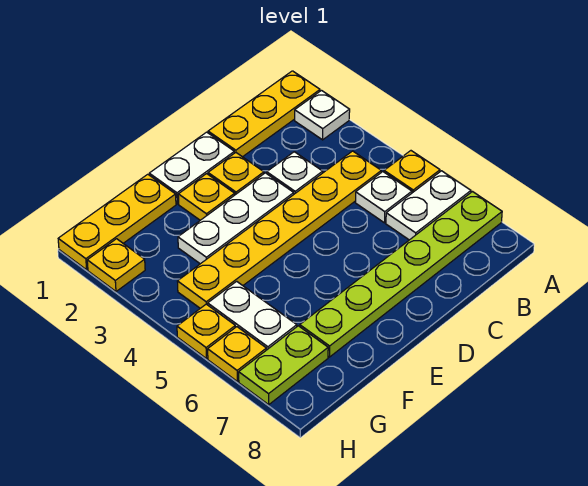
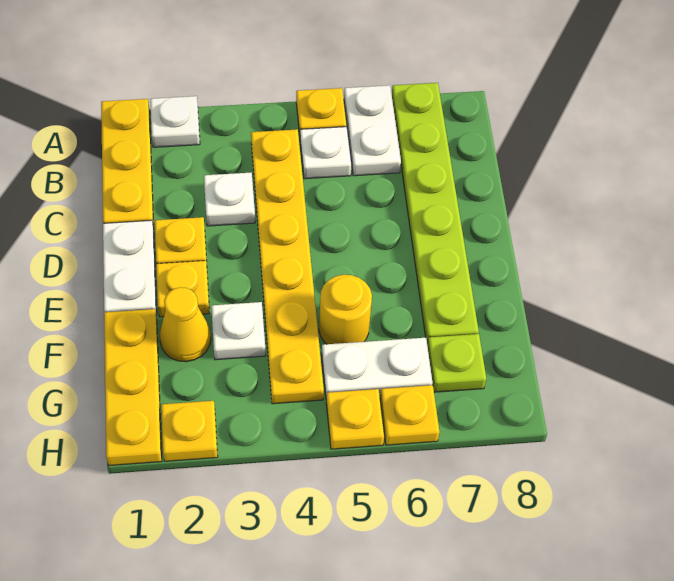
white plate D3:F3 level 1 -> white plate F3 level 1
none -> yellow cone F2 level 1
none -> yellow round brick F5 level 1
lime plate G7:H7 level 1 -> lime plate G7 level 1

